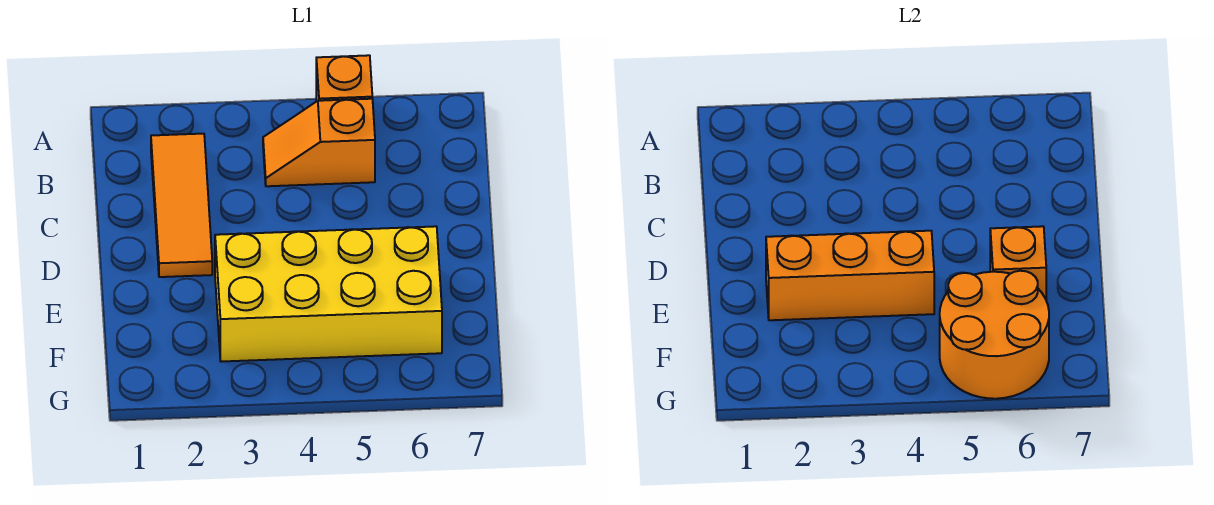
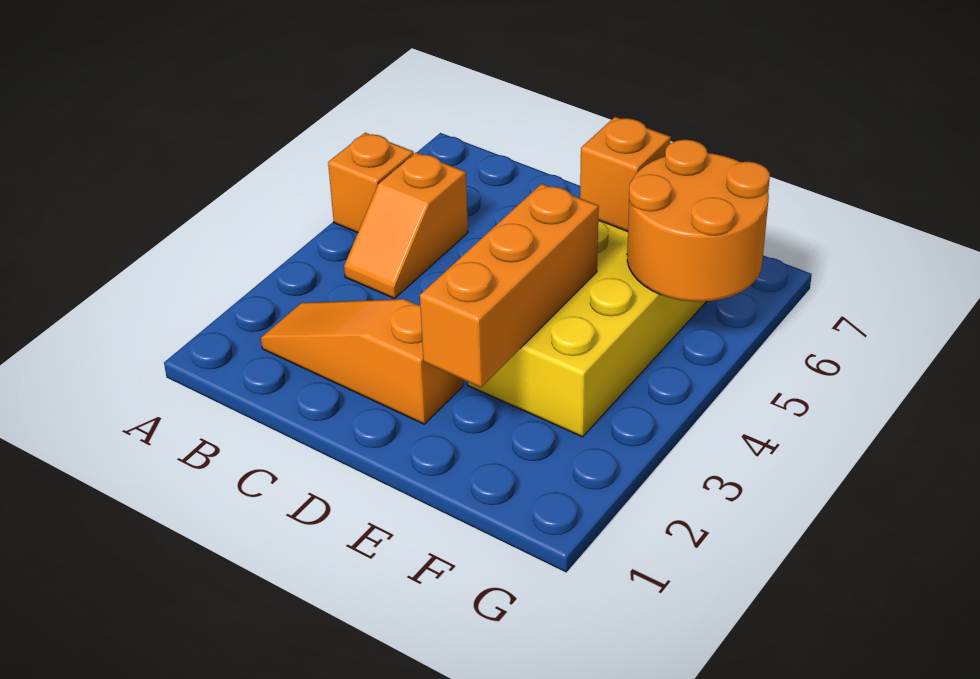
orange tile B2:D2 level 1 -> orange slope B2:D2 level 1 top D

